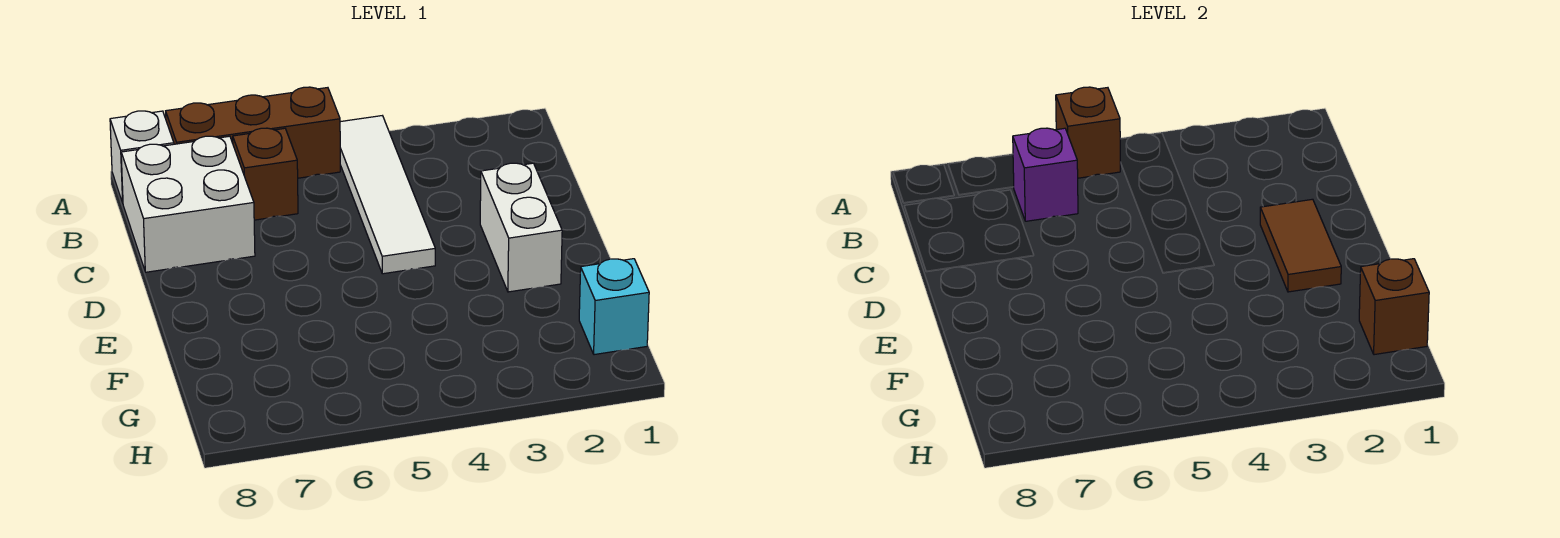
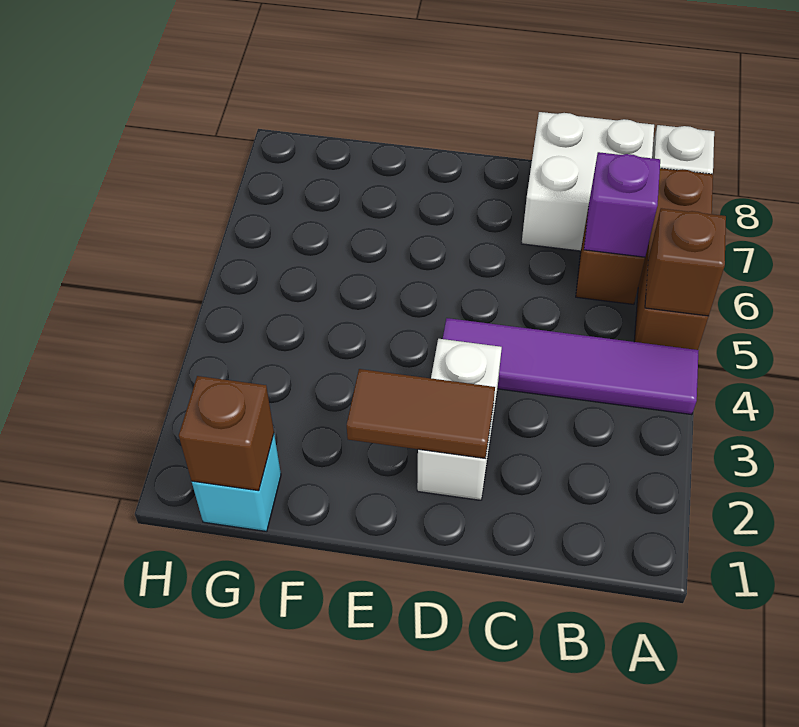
white tile A4:D4 level 1 -> purple tile A4:D4 level 1
white brick D2:E2 level 1 -> white brick D2:D3 level 1

